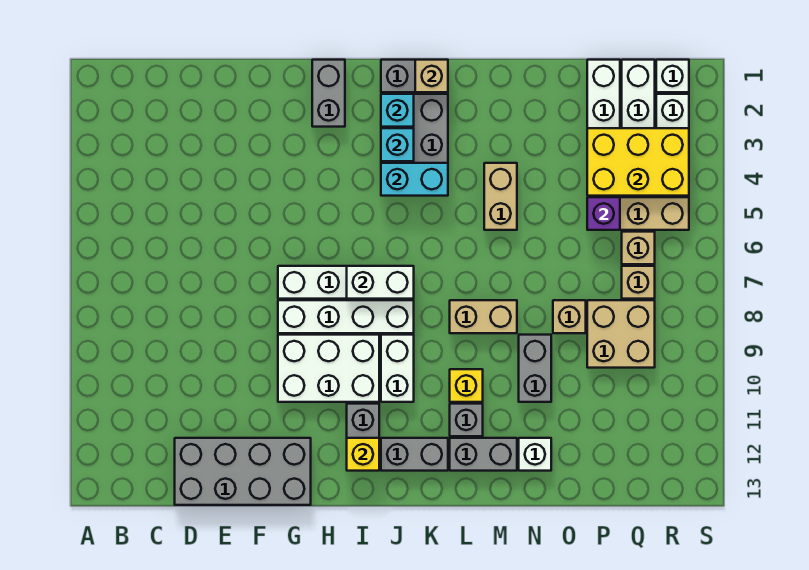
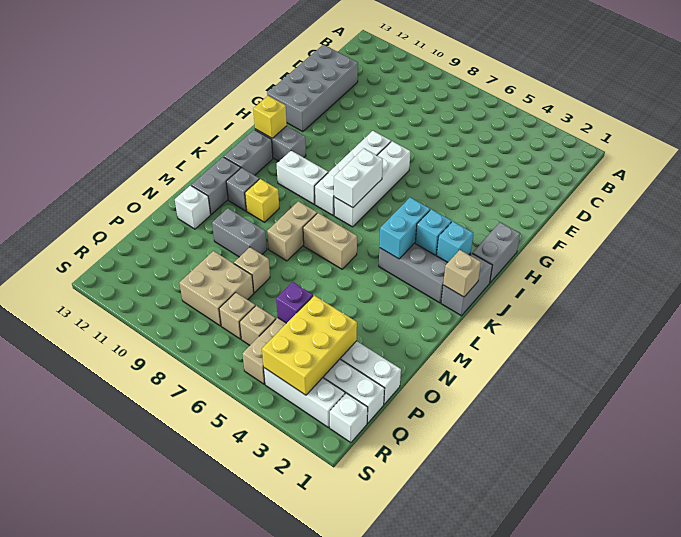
white brick G9:I10 level 1 -> none
grey brick H1:H2 level 1 -> grey brick H1:I1 level 1
tan brick M4:M5 level 1 -> tan brick L6:L7 level 1

